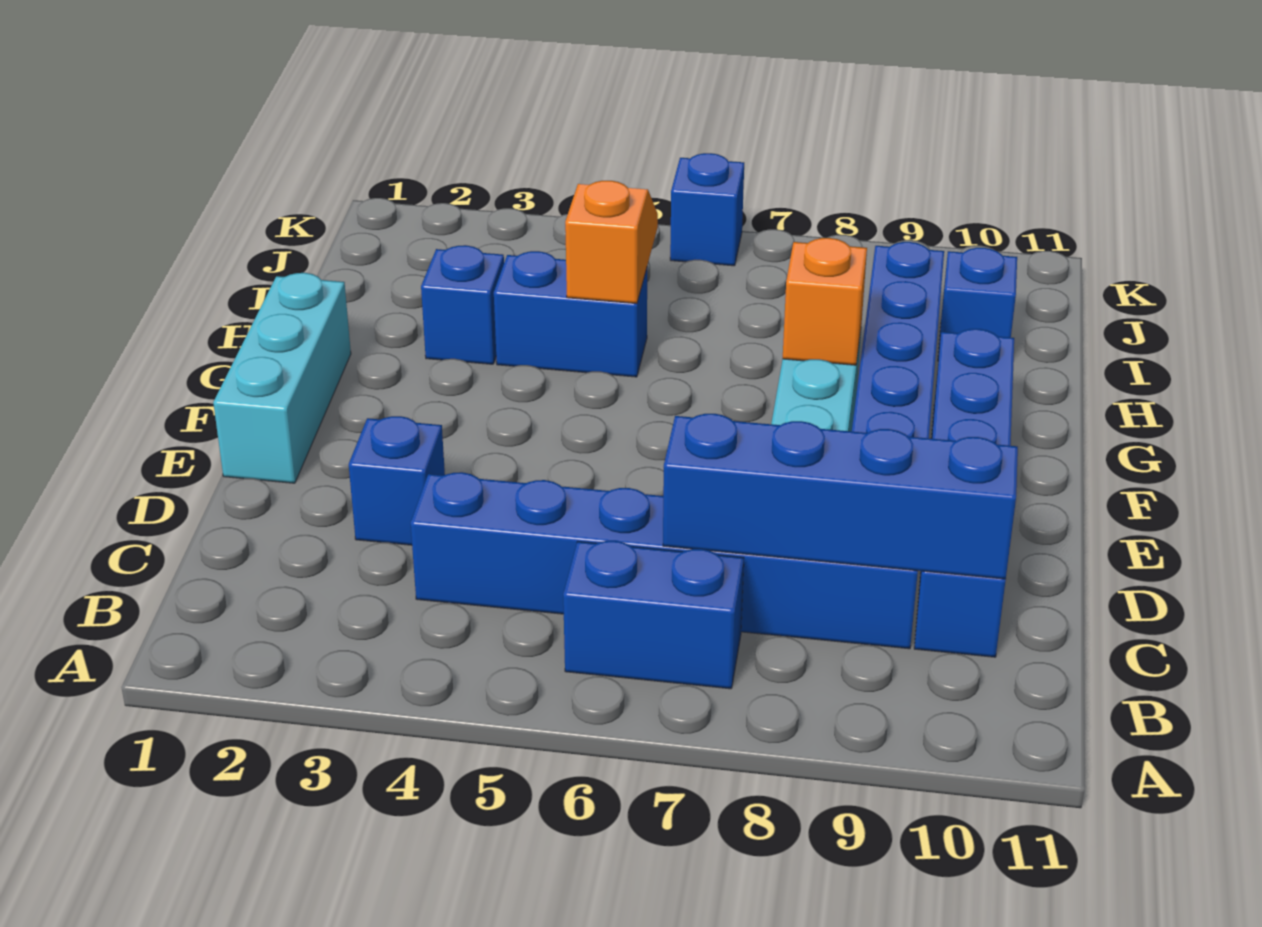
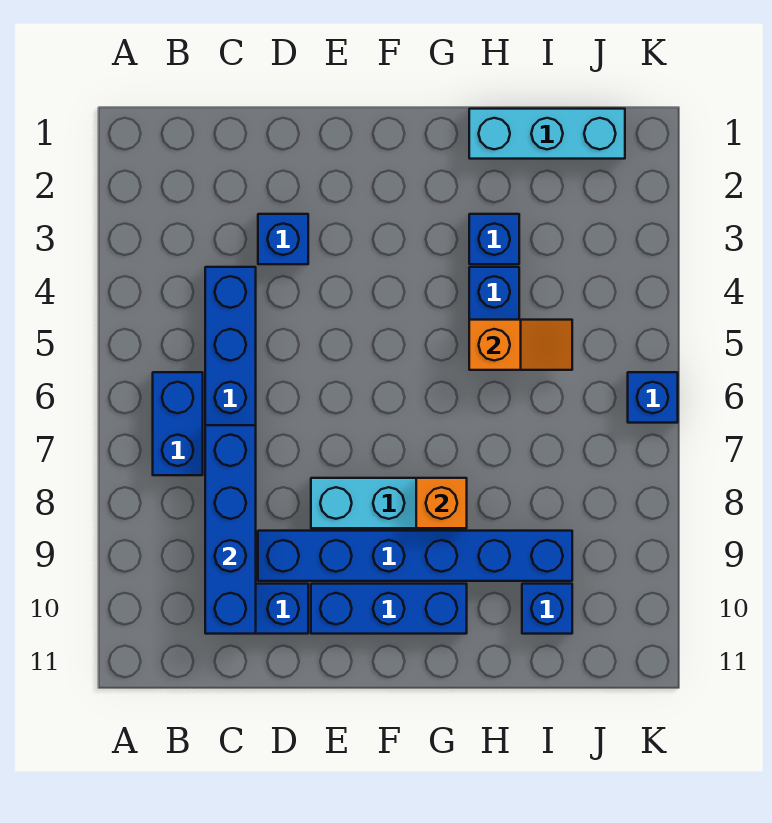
cyan brick E1:G1 level 1 -> cyan brick H1:J1 level 1

